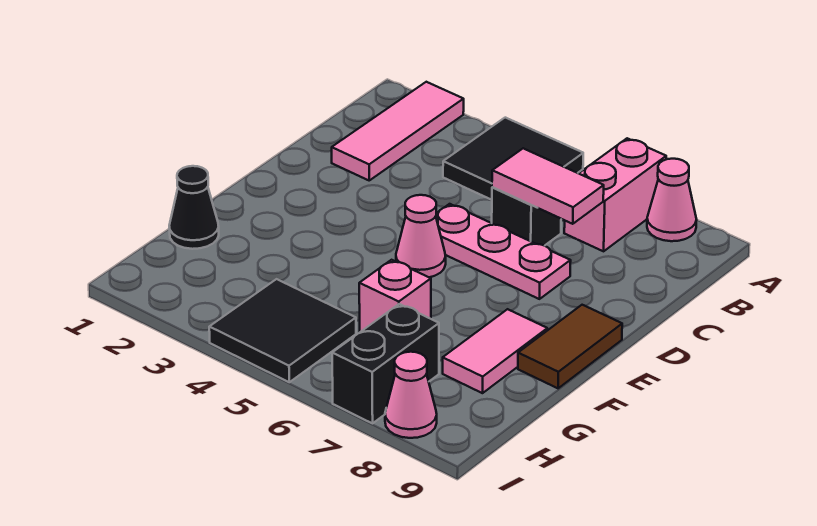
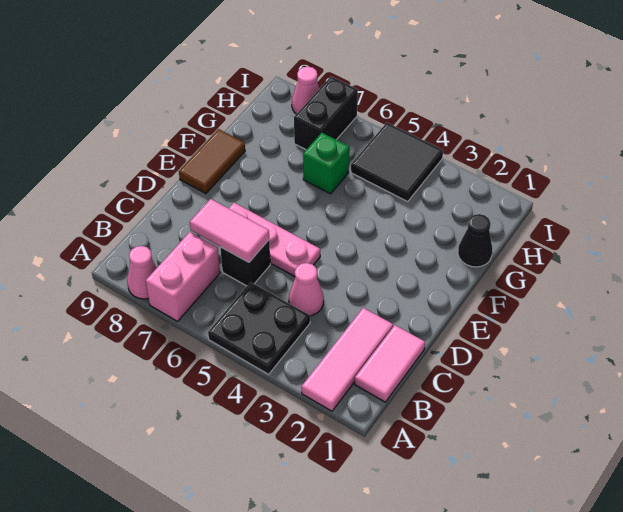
black tile A4:B5 level 1 -> black plate A4:B5 level 1
pink cone E5 level 1 -> pink cone C4 level 1
pink tile F8:G8 level 1 -> pink tile B1:C1 level 1
pink brick G6 level 1 -> green brick G6 level 1

